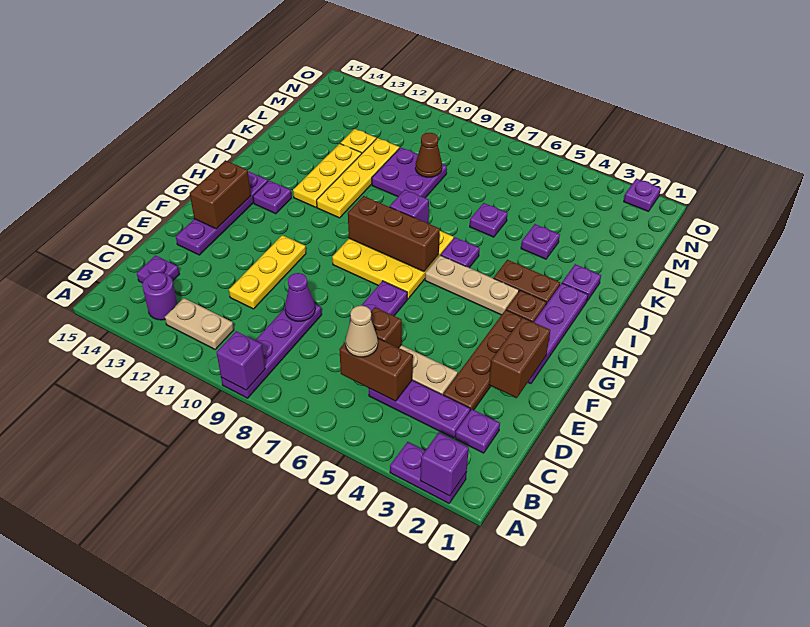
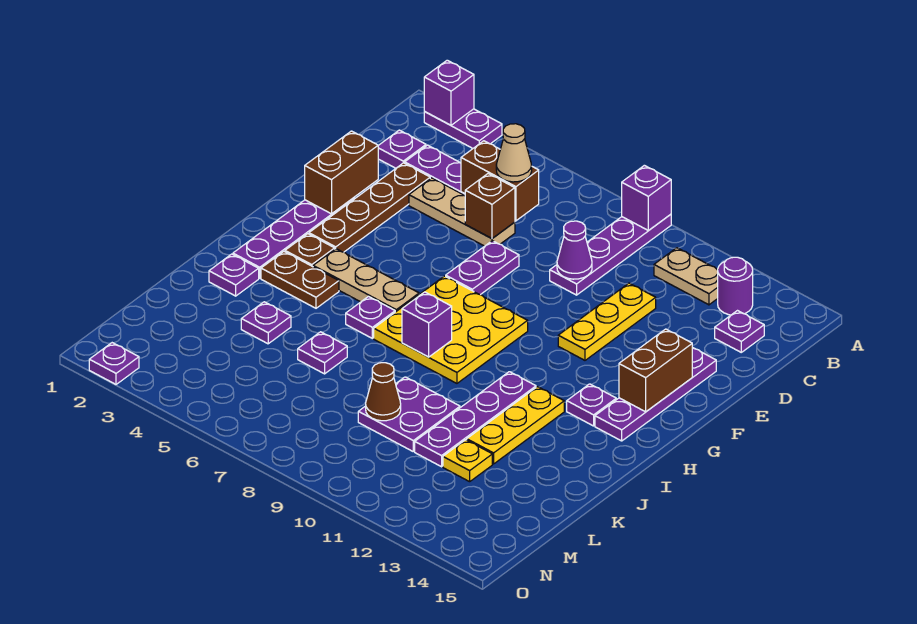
brown brick H7:H9 level 2 -> none
yellow plate I11:L11 level 1 -> purple plate I11:L11 level 1

